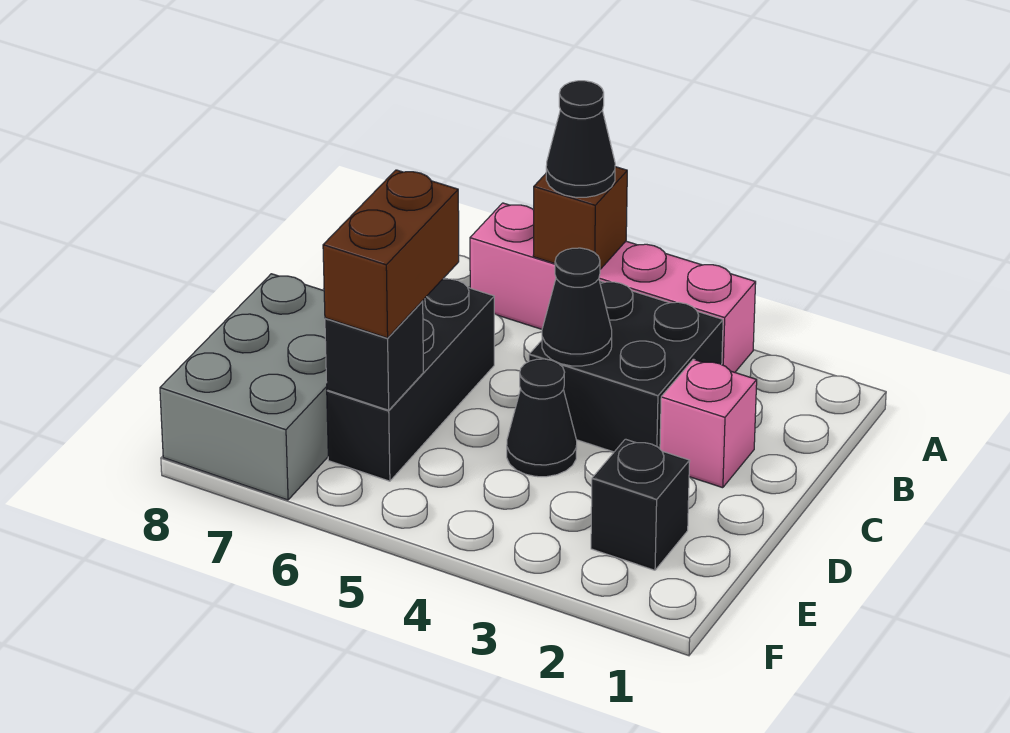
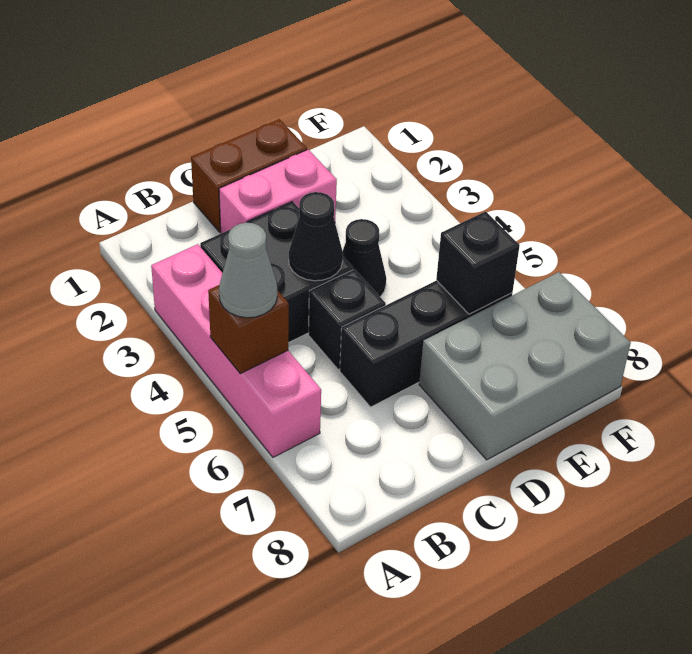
black cone A5 level 3 -> grey cone A5 level 3
pink brick C2 level 1 -> pink brick C2:D2 level 1
brown brick D6:E6 level 3 -> brown brick C1:D1 level 1
black brick E2 level 1 -> black brick C5 level 1

